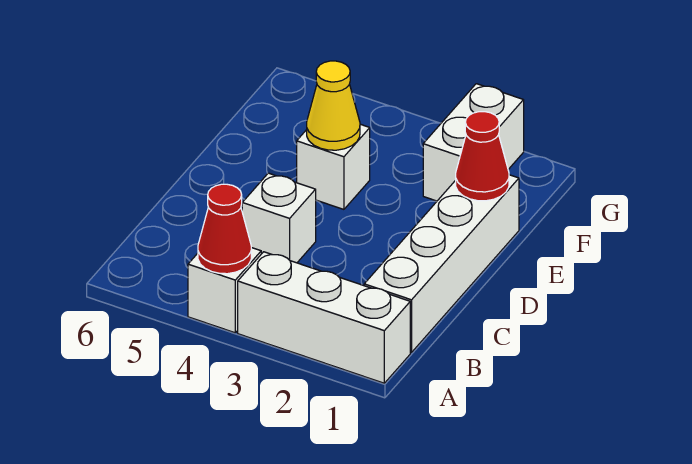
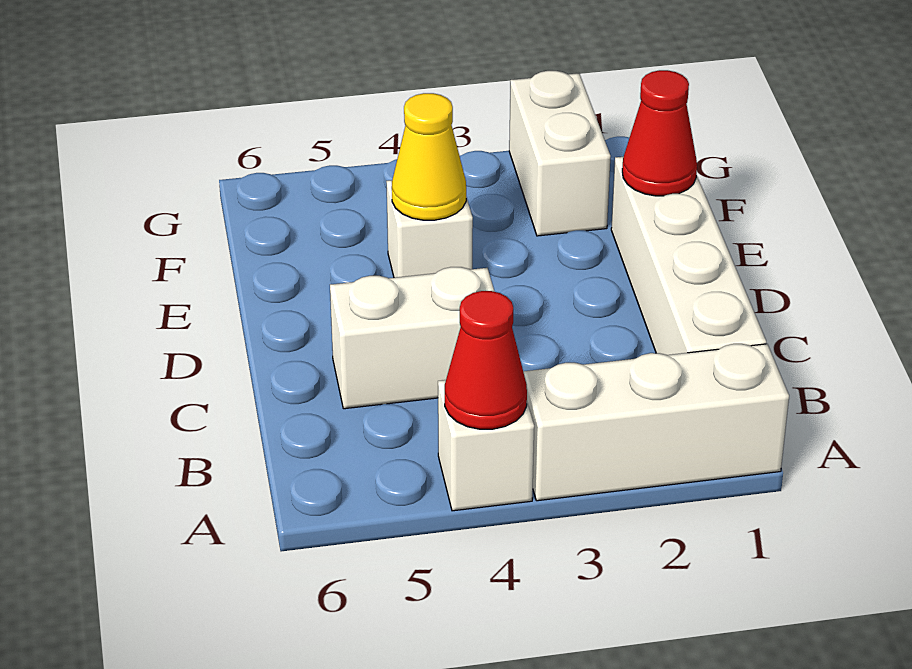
white brick C4 level 1 -> white brick C4:C5 level 1

